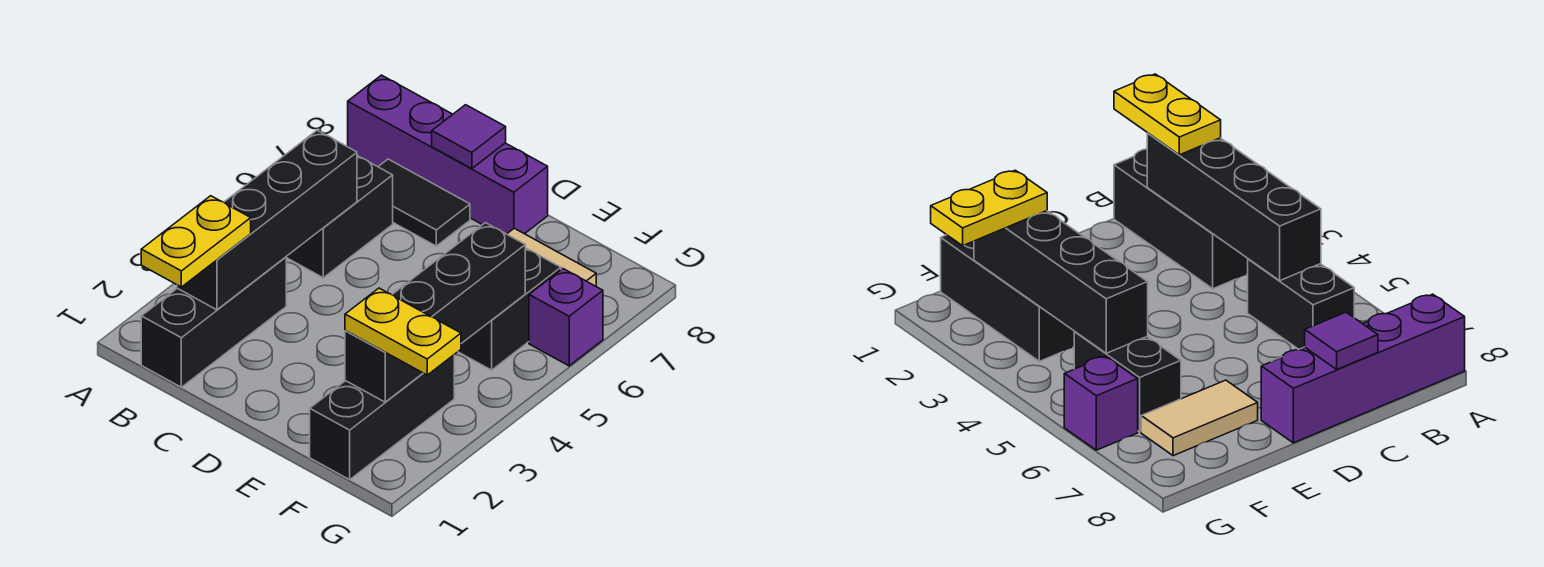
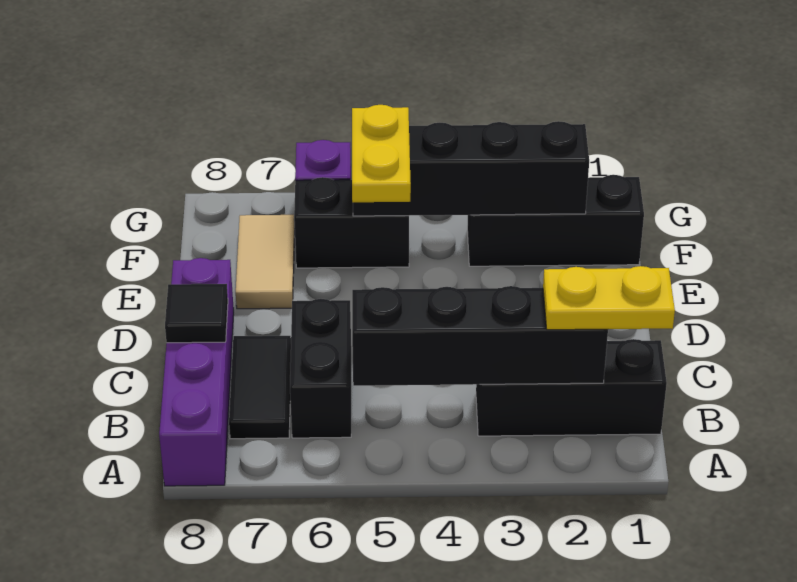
black brick B5:B6 level 1 -> black brick B6:C6 level 1
purple tile C8 level 2 -> black tile C8 level 2
yellow plate F2:G2 level 3 -> yellow plate E5:F5 level 3

